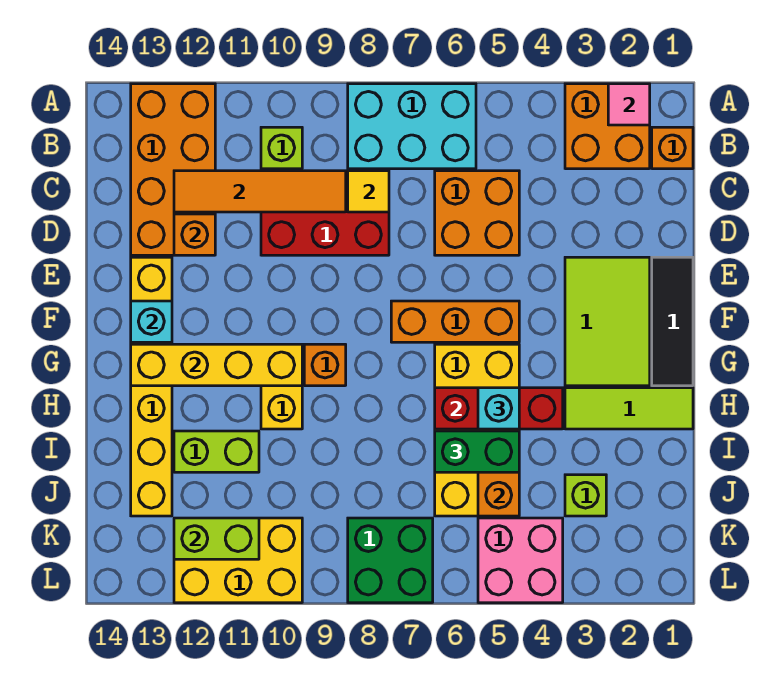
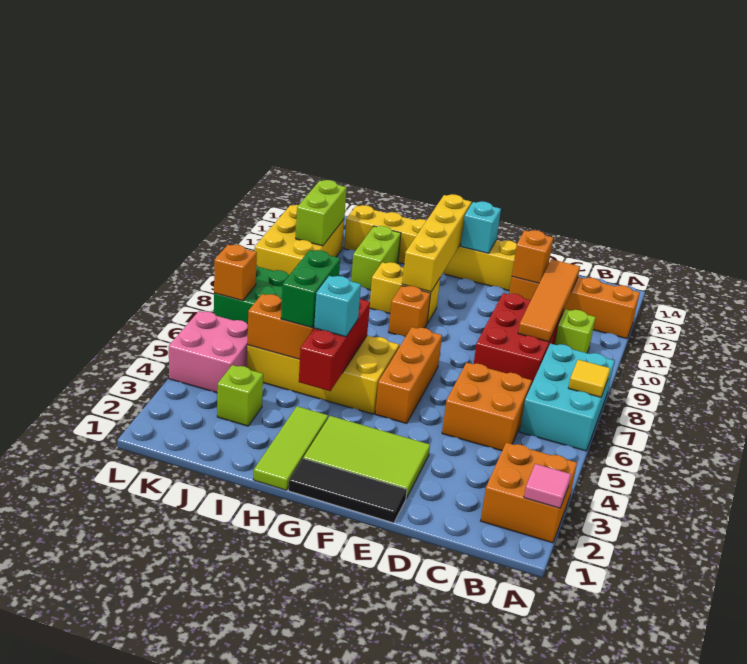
orange brick A12:D13 level 1 -> orange brick A12:D12 level 1
orange brick B1 level 1 -> orange brick L7 level 2
yellow tile C8 level 2 -> yellow tile A7 level 2

